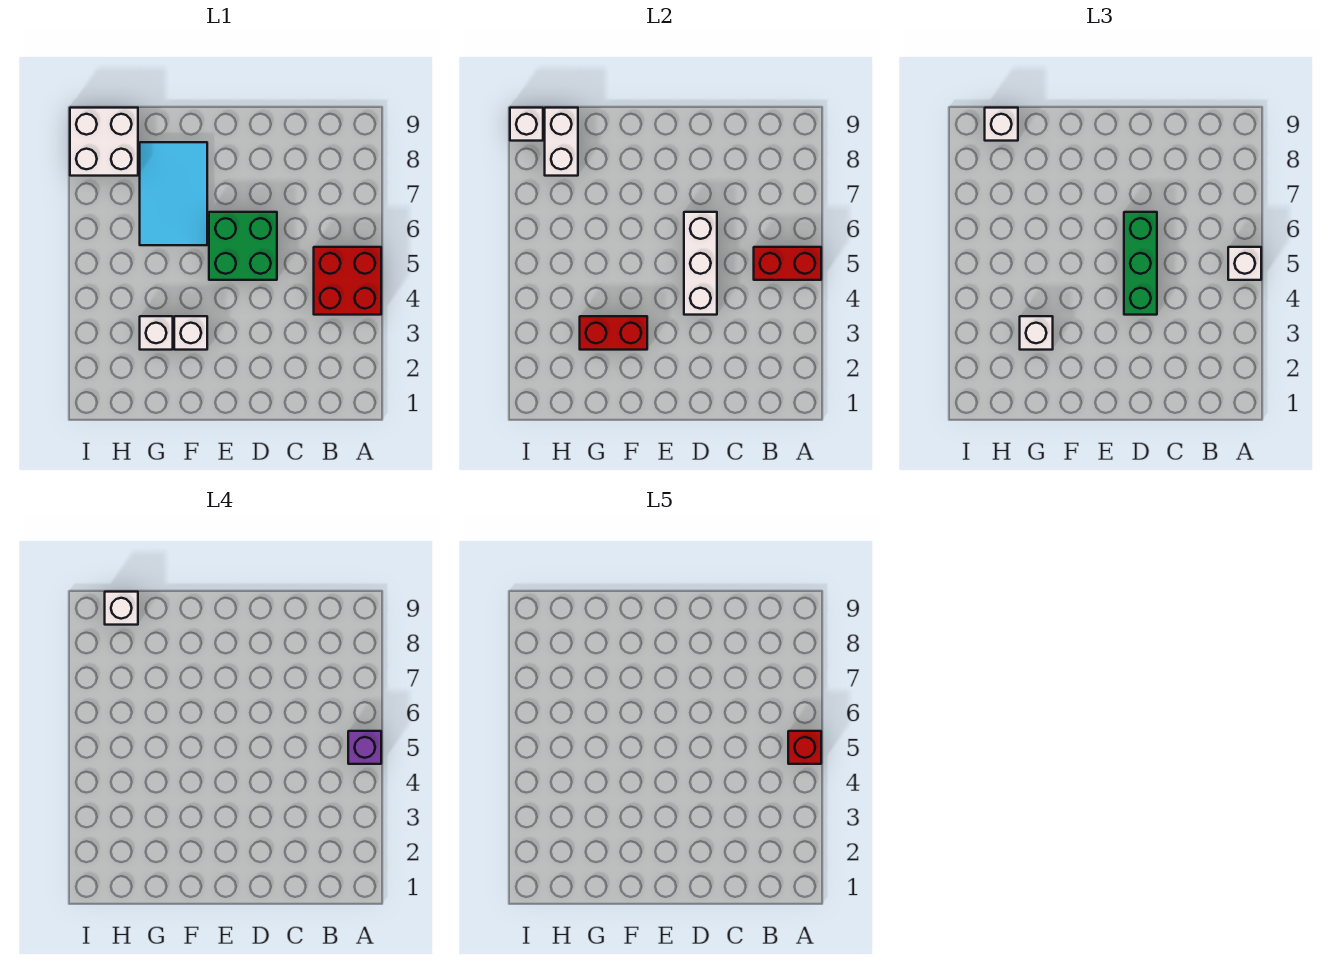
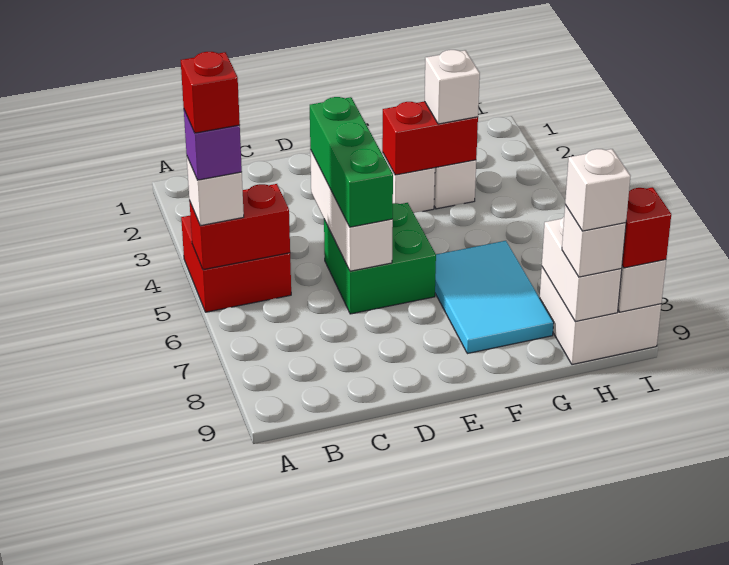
none -> red brick I9 level 3

